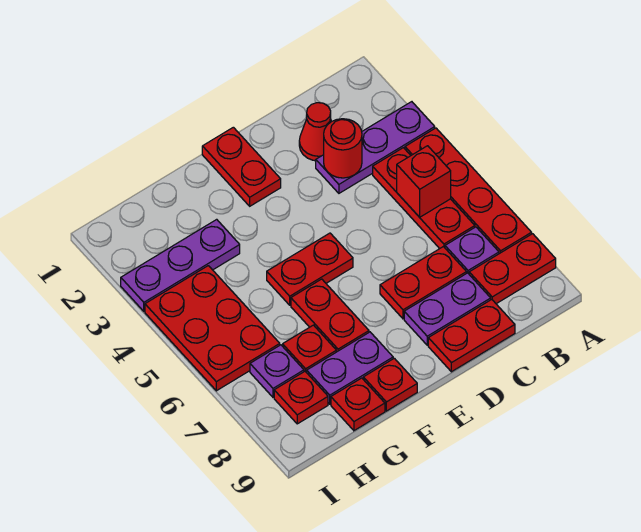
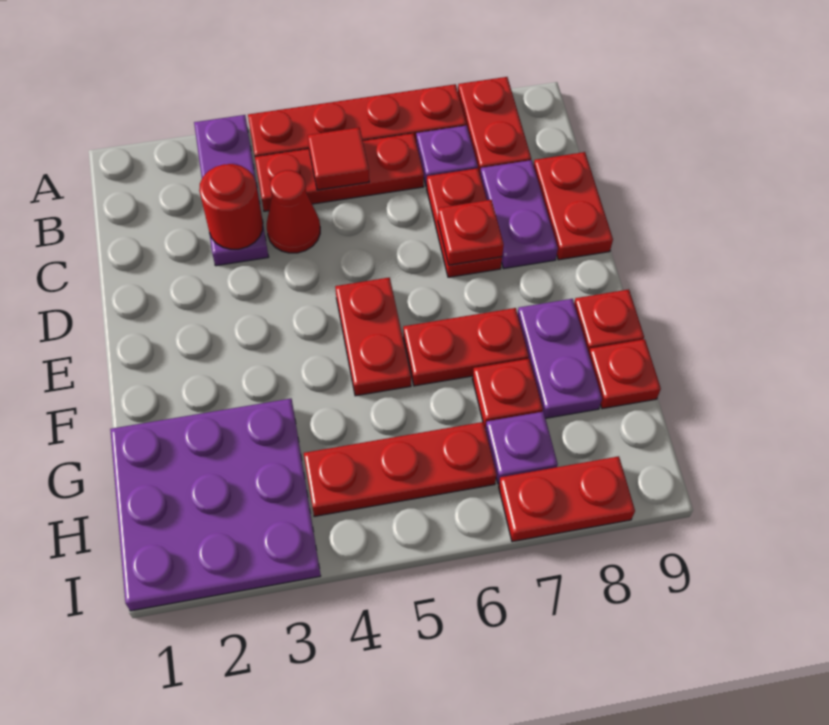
red brick B5 level 2 -> red tile B5 level 2
red cone C2 level 1 -> red cone C4 level 1
red plate E1:E2 level 1 -> red plate I7:I8 level 1
purple plate G3:I3 level 1 -> purple plate G1:I3 level 1
red plate H4:I6 level 1 -> red plate H4:H6 level 1
red plate H8 level 1 -> red plate D7 level 2

